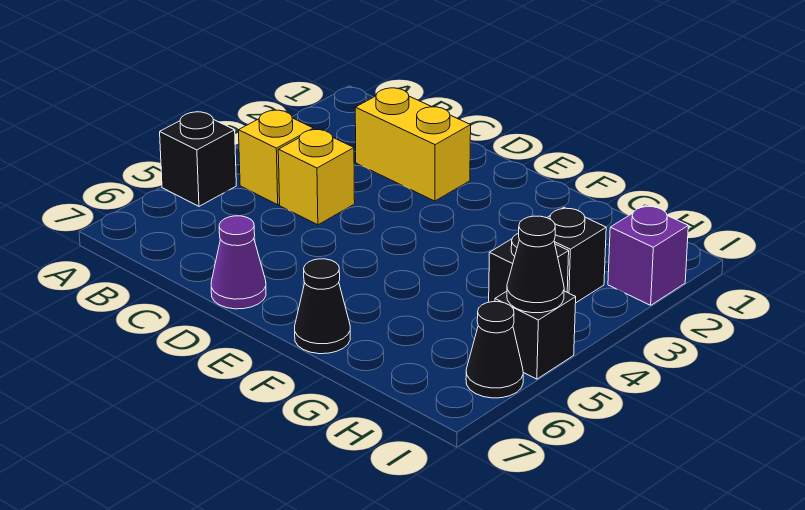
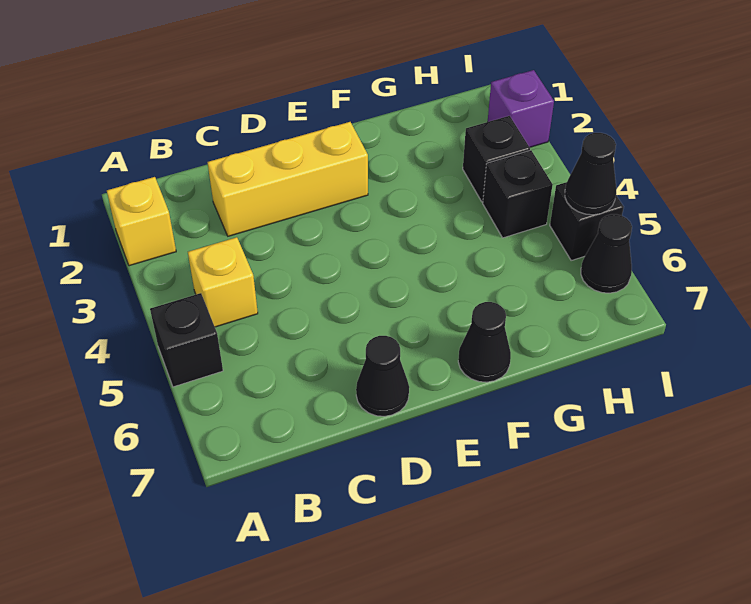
yellow brick C2:D2 level 1 -> yellow brick C2:E2 level 1
yellow brick C4 level 1 -> yellow brick A2 level 1
purple cone D7 level 1 -> black cone D7 level 1

